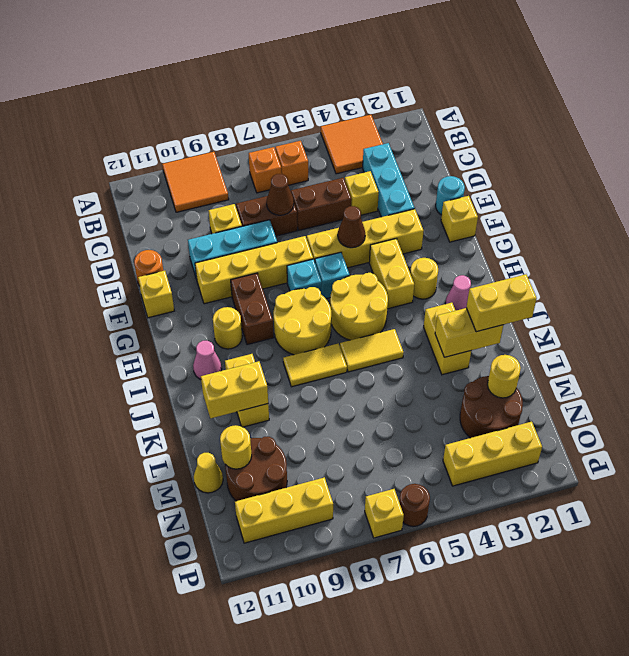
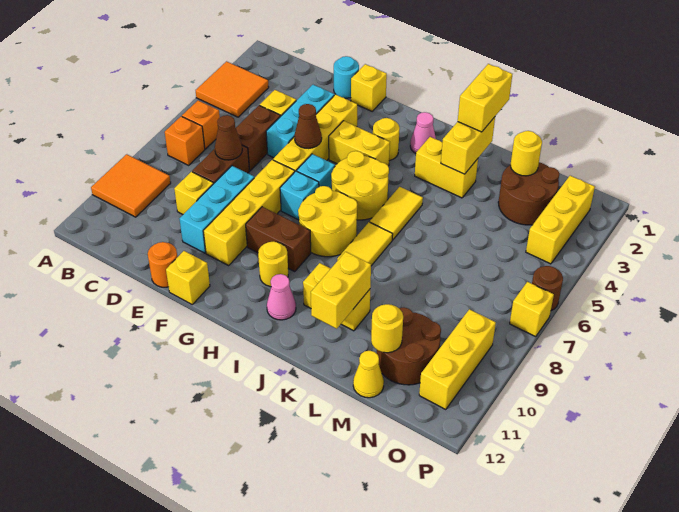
cyan brick C3:E3 level 1 -> cyan brick E3:E5 level 1

